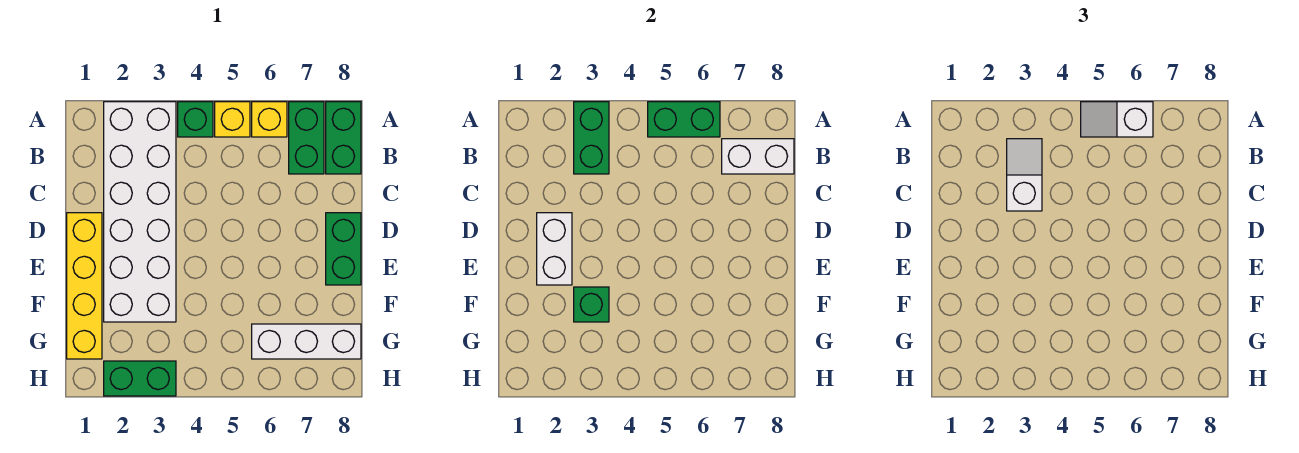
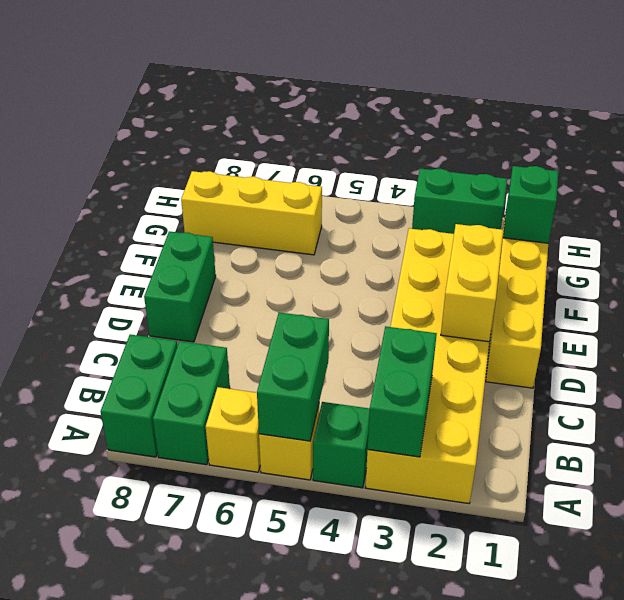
white brick A2:F3 level 1 -> yellow brick A2:F3 level 1
green brick A5:A6 level 2 -> green brick A5:B5 level 2
white slope A5:A6 level 3 top 6 -> none
white slope B3:C3 level 3 top C -> none
white brick B7:B8 level 2 -> none
white brick D2:E2 level 2 -> yellow brick D2:E2 level 2
green brick F3 level 2 -> green brick G1 level 2
white brick G6:G8 level 1 -> yellow brick G6:G8 level 1

